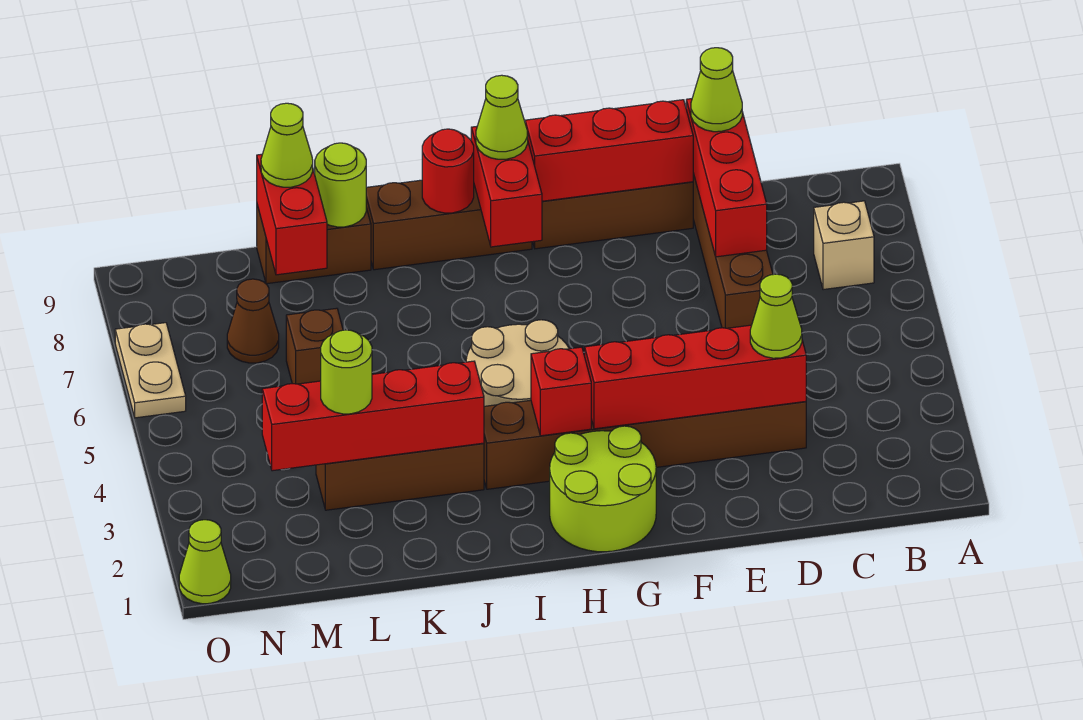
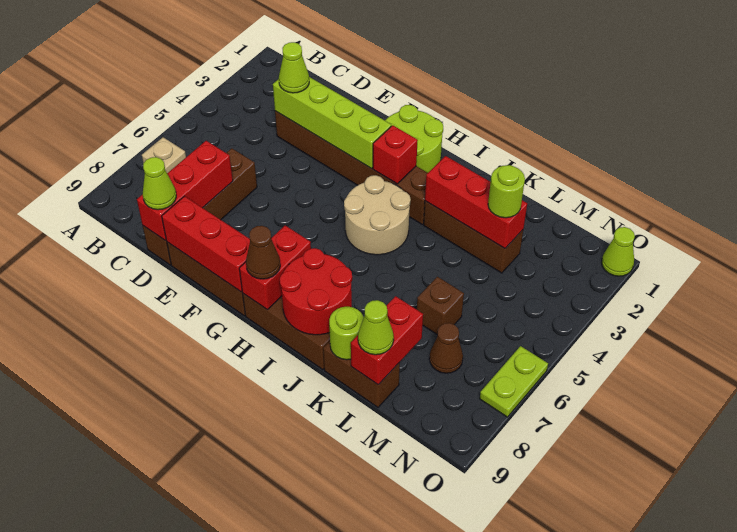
red brick D3:G3 level 2 -> lime brick D3:G3 level 2
lime cone H9 level 3 -> brown cone H9 level 3
red round brick I9 level 2 -> red round brick I8:J9 level 2
red brick J3:M3 level 2 -> red brick J3:L3 level 2
tan plate O6:O7 level 1 -> lime plate O6:O7 level 1

